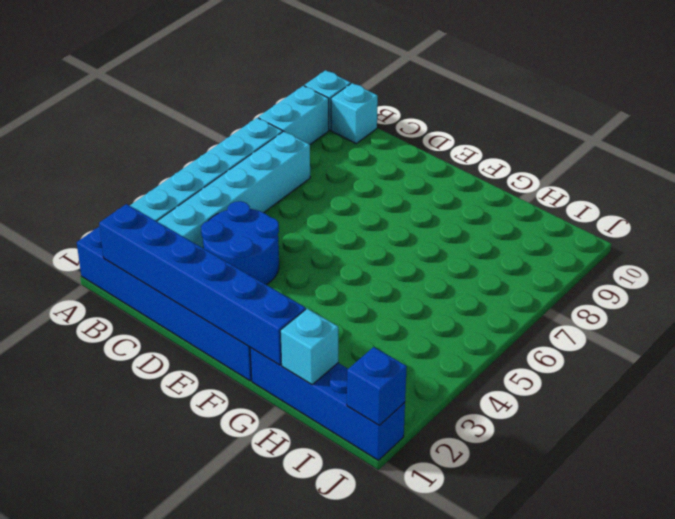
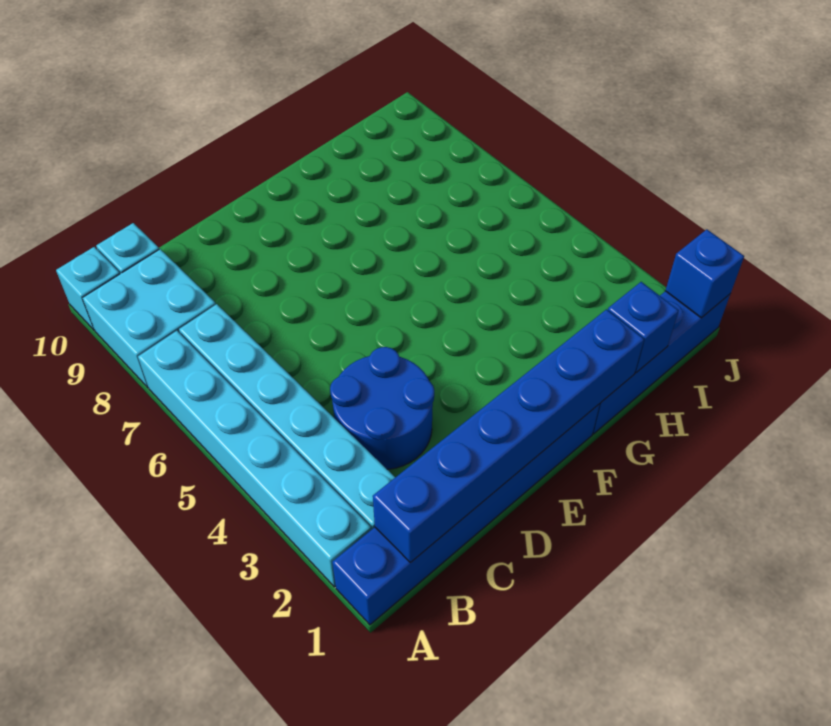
cyan brick A8:A9 level 1 -> cyan brick A8:B9 level 1
cyan brick H1 level 2 -> blue brick H1 level 2

